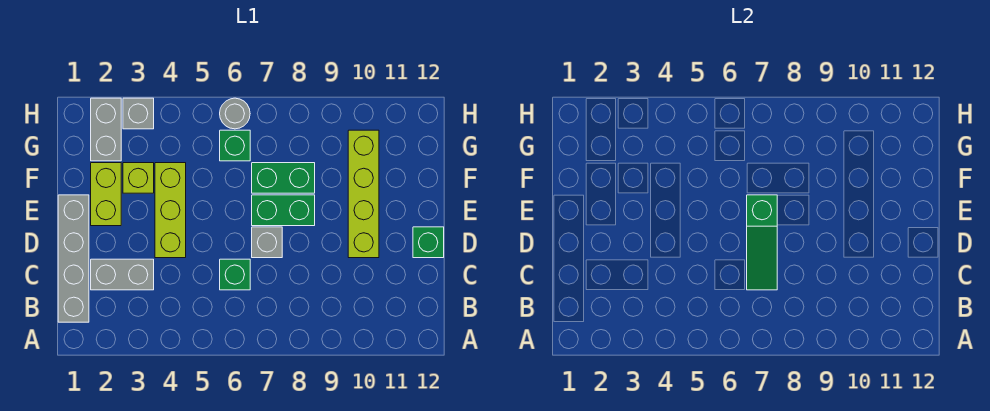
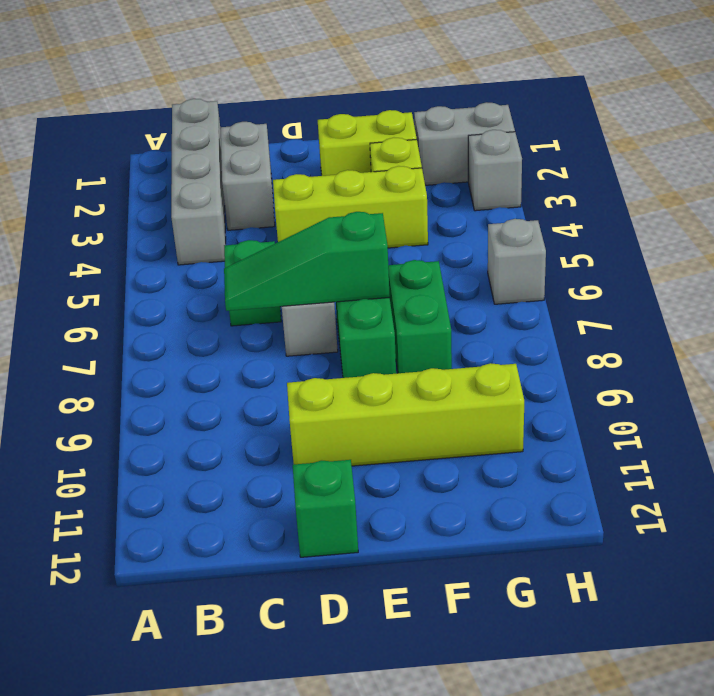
grey brick B1:E1 level 1 -> grey brick B1:B4 level 1
green brick G6 level 1 -> none
grey round brick H6 level 1 -> grey brick H6 level 1

